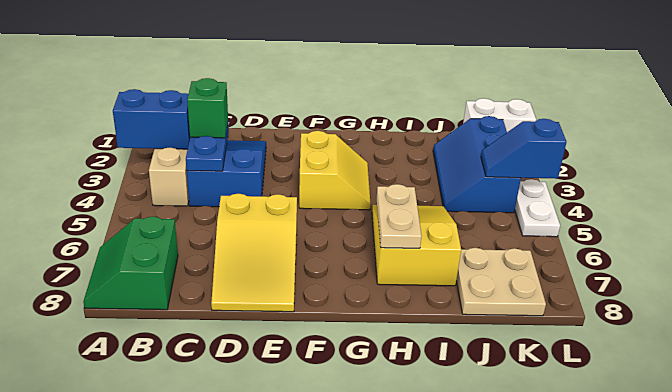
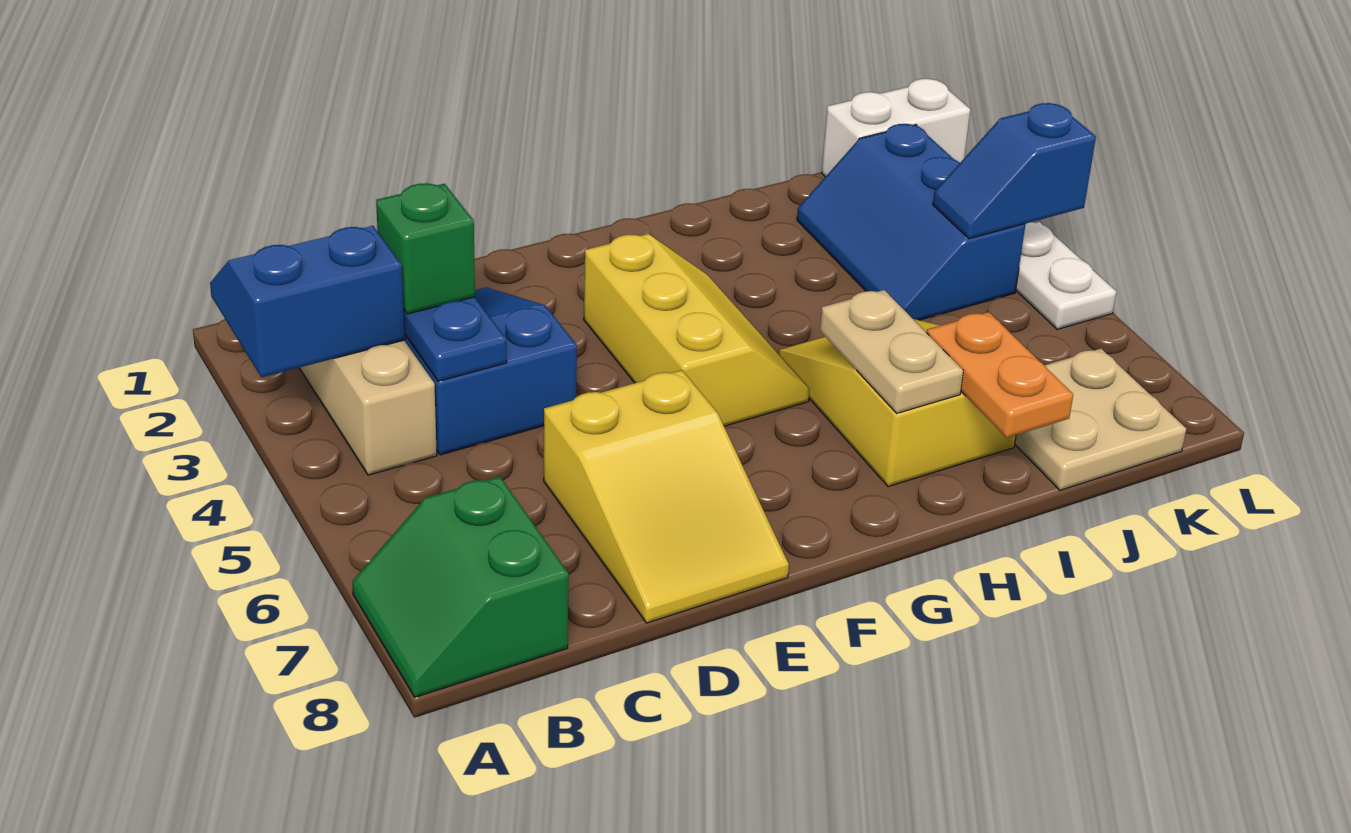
yellow slope F3:G4 level 1 top F -> yellow slope F3:G5 level 1 top F
none -> orange plate I7:I8 level 2

